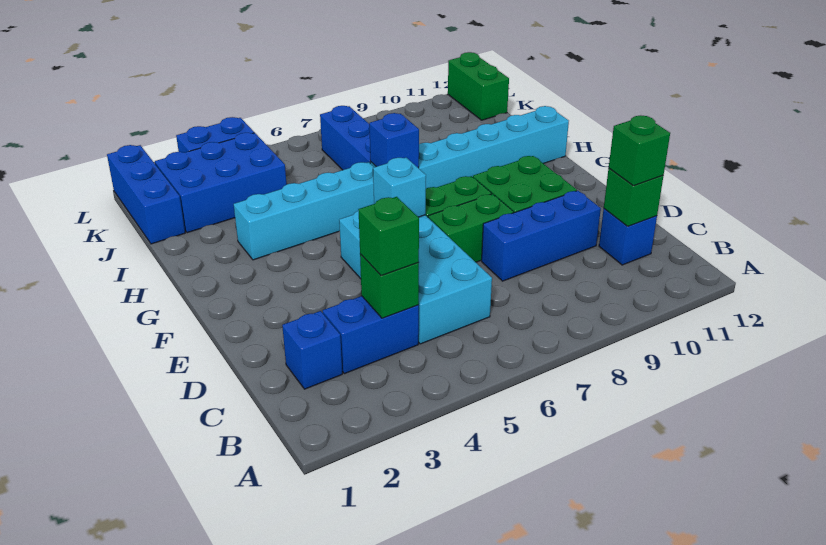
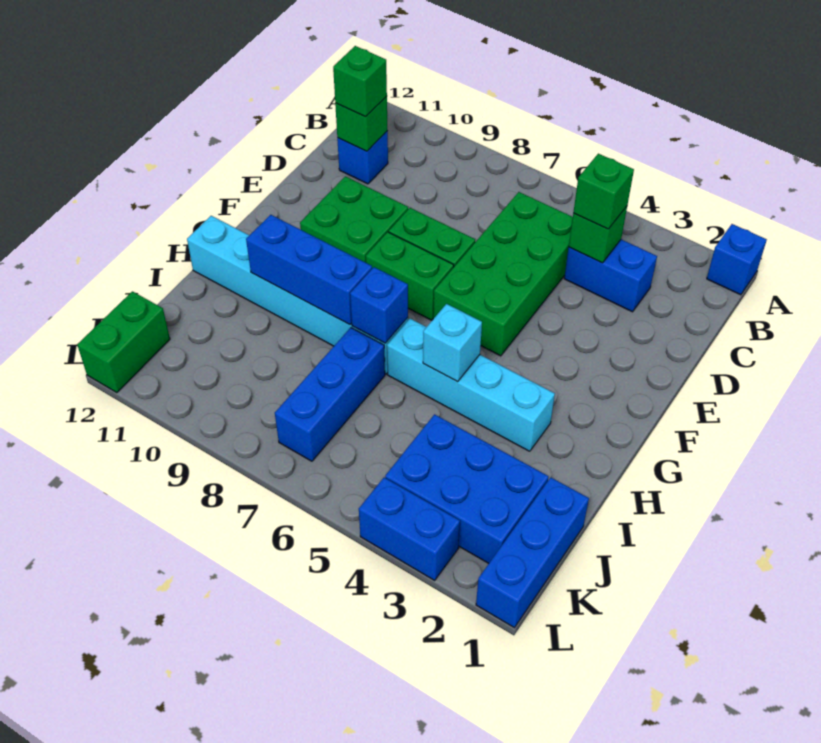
blue brick C2 level 1 -> blue brick A1 level 1
cyan brick C5:F6 level 1 -> green brick C5:F6 level 1
blue brick D8:D10 level 1 -> blue brick H8:H10 level 2
cyan brick F6 level 2 -> cyan brick H5 level 2

